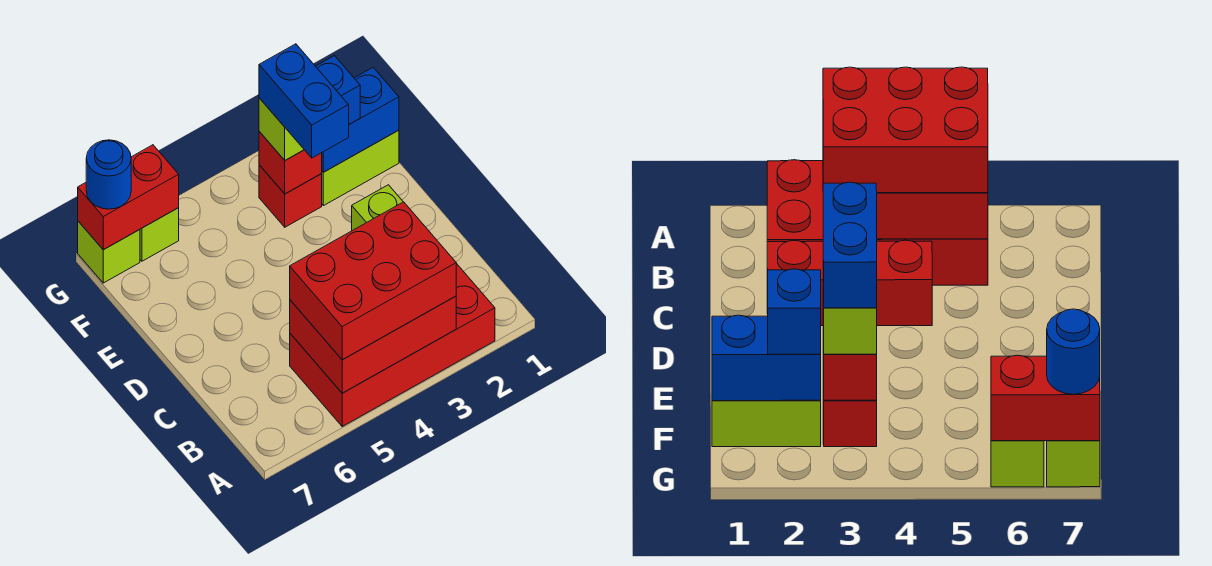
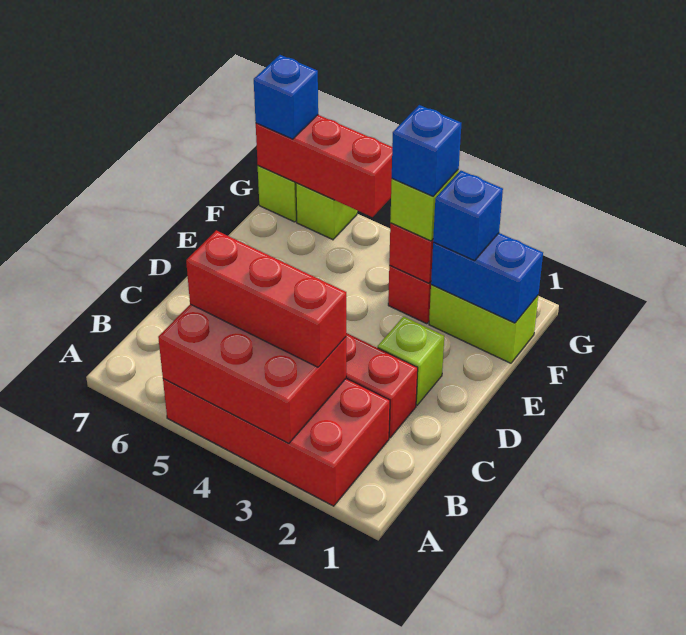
red brick A3:B5 level 3 -> red brick B3:B5 level 3
blue brick E3:F3 level 4 -> blue brick F3 level 4
red brick G6:G7 level 2 -> red brick G5:G7 level 2
blue round brick G7 level 3 -> blue brick G7 level 3

